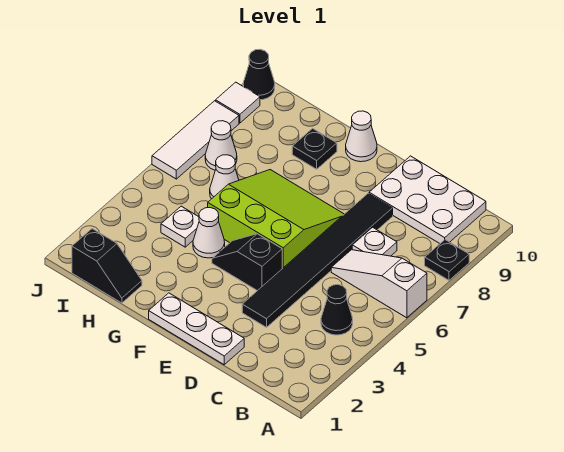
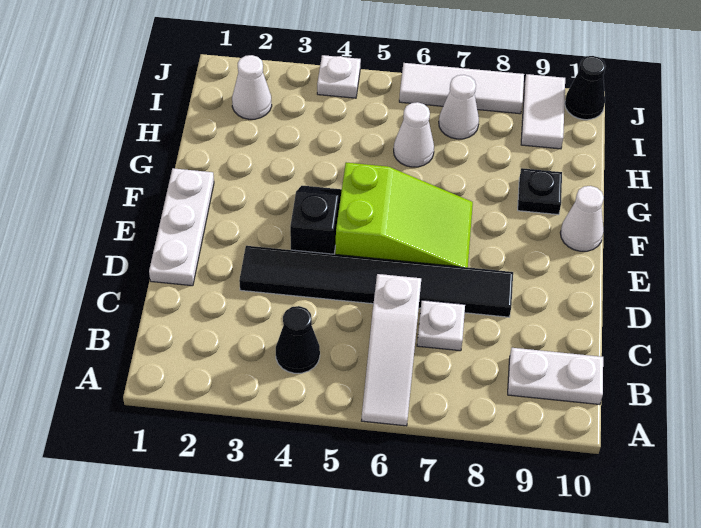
white slope A6:C6 level 1 top A -> white slope A6:C6 level 1 top C
black plate A8 level 1 -> none
white plate B9:D10 level 1 -> white plate B9:B10 level 1
lime slope E5:G7 level 1 top 5 -> lime slope E5:F7 level 1 top 5
white cone G4 level 1 -> white cone I2 level 1
black slope H1:I1 level 1 top I -> none
white plate H4 level 1 -> white plate J4 level 1
white tile J9 level 1 -> white tile I9:J9 level 1

